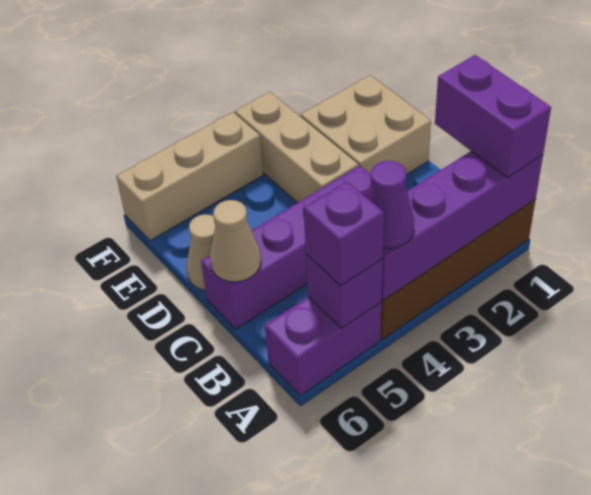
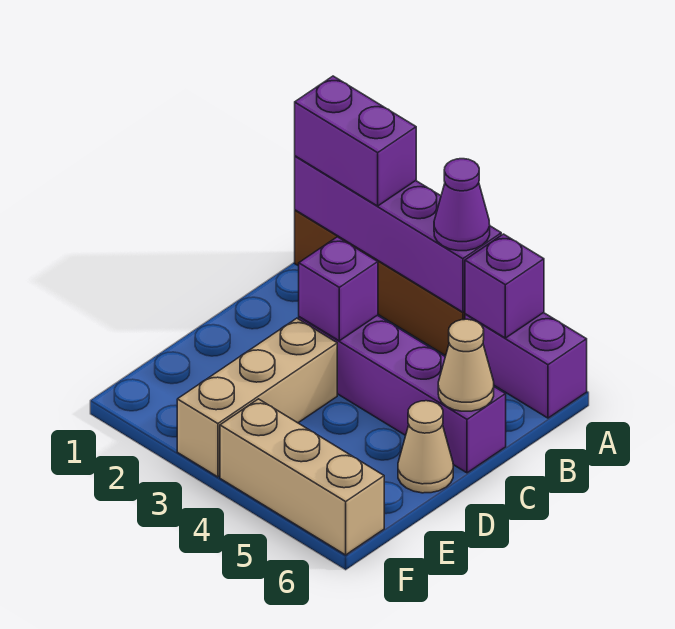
purple brick A1:B1 level 3 -> purple brick A1:A2 level 3
purple brick A5 level 3 -> purple brick C3 level 2
tan brick D1:E2 level 1 -> none

